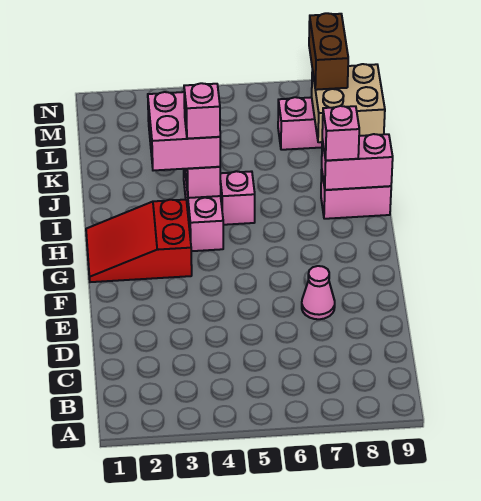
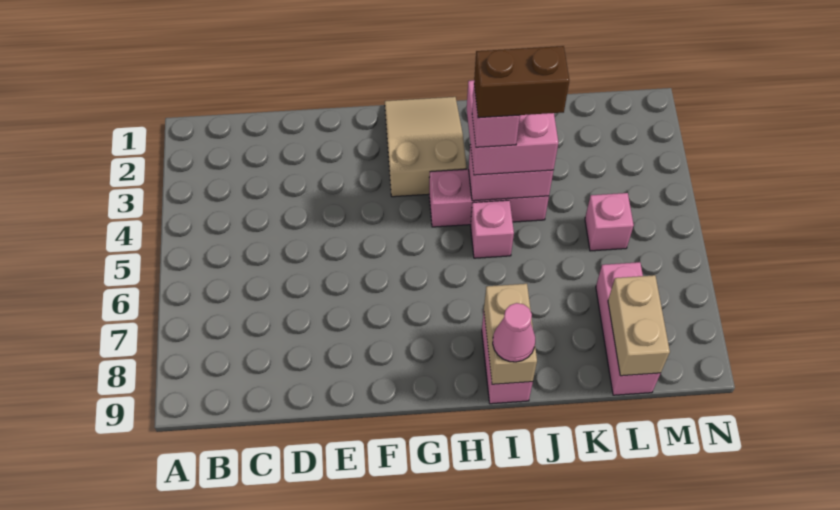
pink cone E7 level 1 -> pink cone I9 level 3
red slope G1:H3 level 1 top 3 -> tan slope G1:H3 level 1 top 3
pink brick I8:I9 level 2 -> tan brick I8:I9 level 2
pink brick I8 level 3 -> pink brick L5 level 1
tan brick K8:L9 level 2 -> tan brick L8:L9 level 2
brown brick L8:M8 level 3 -> brown brick I4:J4 level 5

